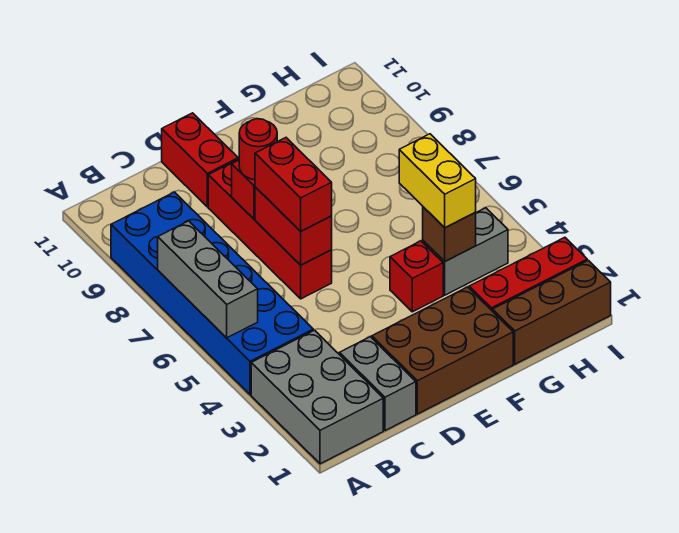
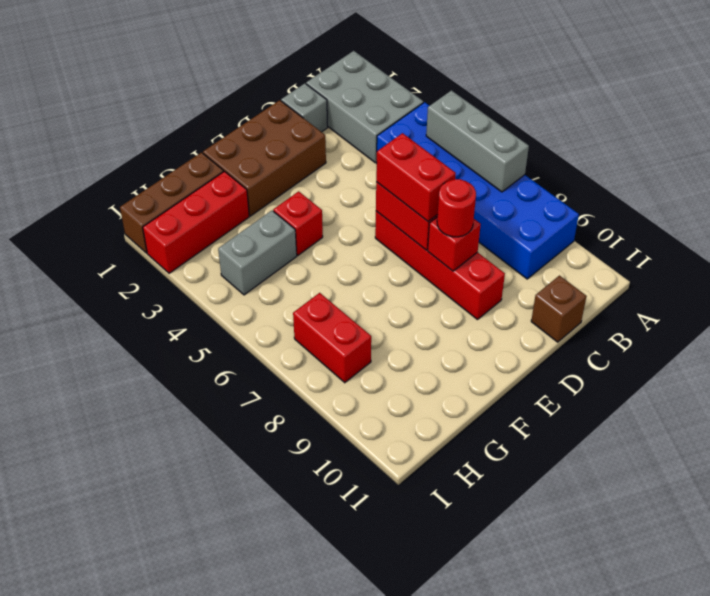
grey brick C1:C2 level 1 -> grey brick C1 level 1
red brick D10:D11 level 1 -> red brick H7:H8 level 1
brown brick G4 level 2 -> brown brick C11 level 1
yellow brick G4:G5 level 3 -> none

